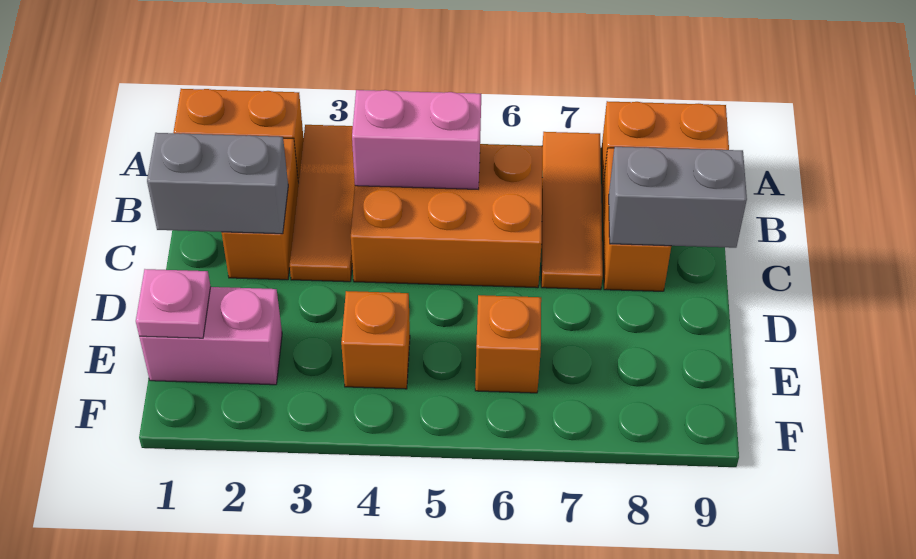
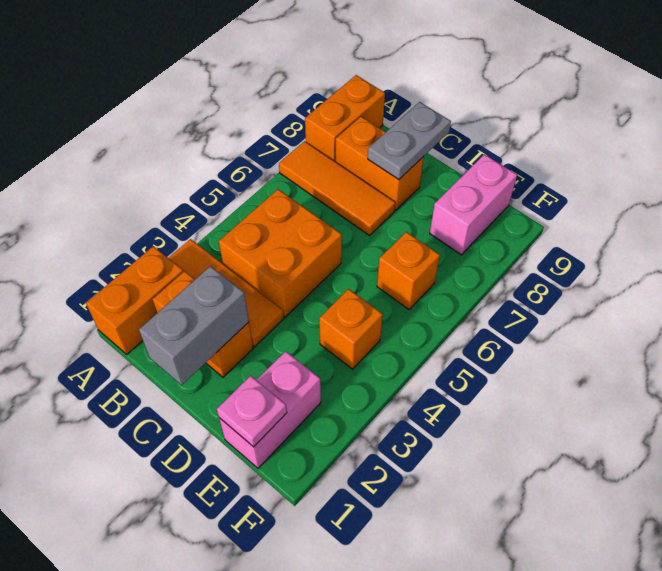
orange brick B4:C6 level 1 -> orange brick B4:C5 level 1
pink brick B4:B5 level 2 -> pink brick E8:E9 level 1
grey brick C8:C9 level 2 -> grey plate C8:C9 level 2

